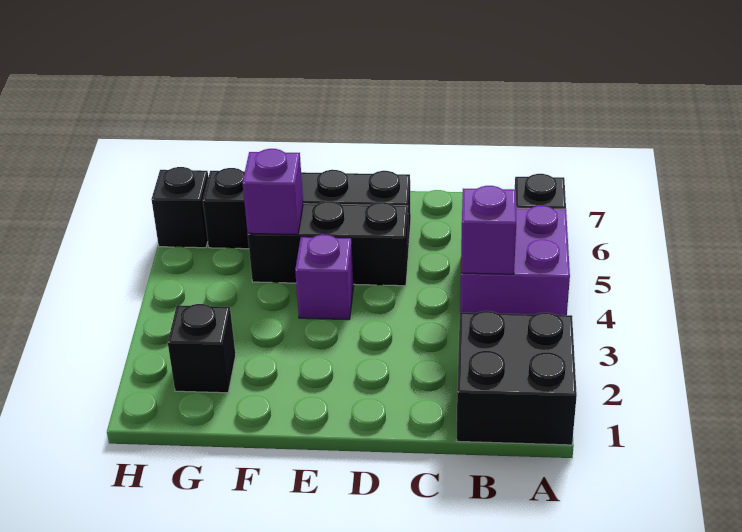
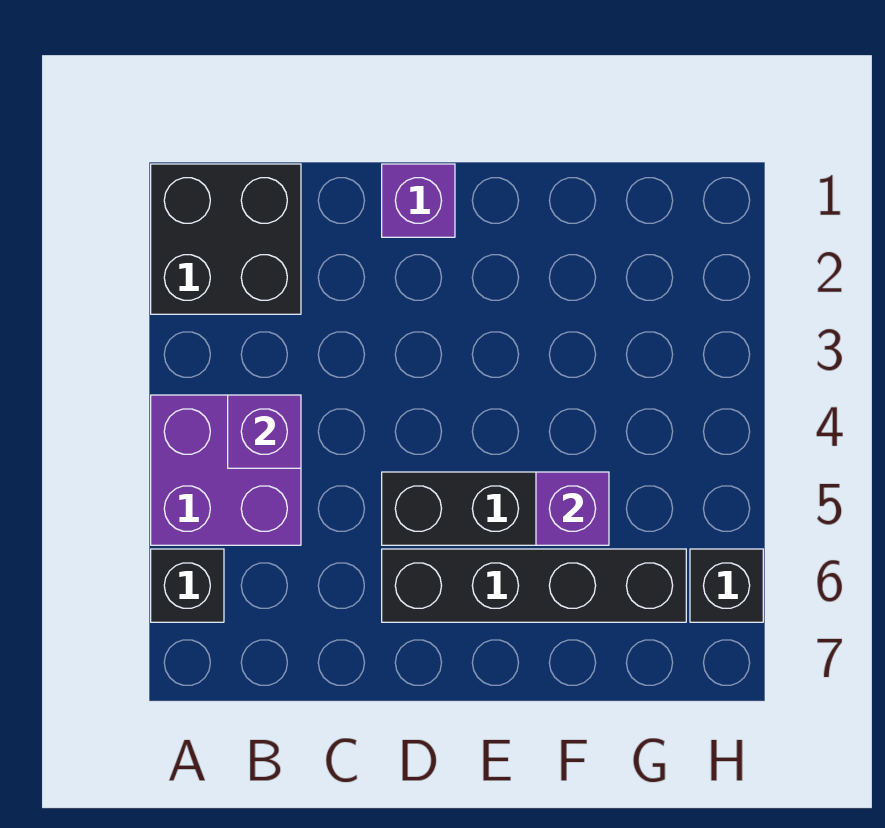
purple brick E4 level 1 -> purple brick D1 level 1
black brick G2 level 1 -> none

